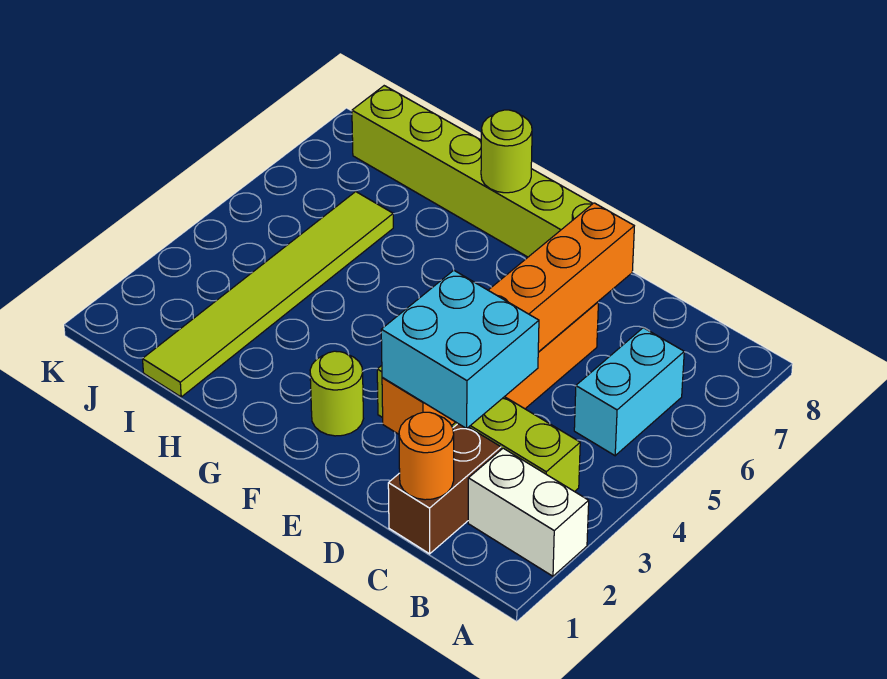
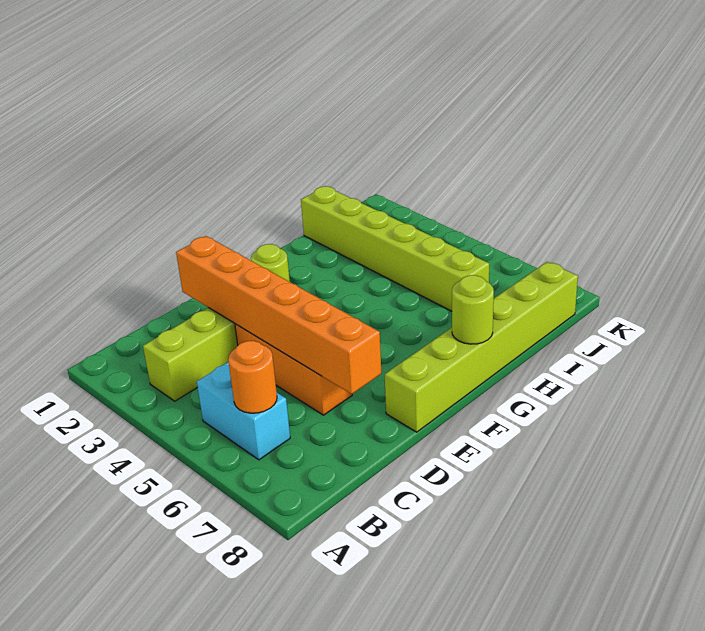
white brick A2:B2 level 1 -> none
brown brick C1:C2 level 1 -> none
orange round brick C1 level 2 -> orange round brick B6 level 2
cyan brick C2:D3 level 3 -> none
lime tile I1:I6 level 1 -> lime brick I1:I6 level 1

